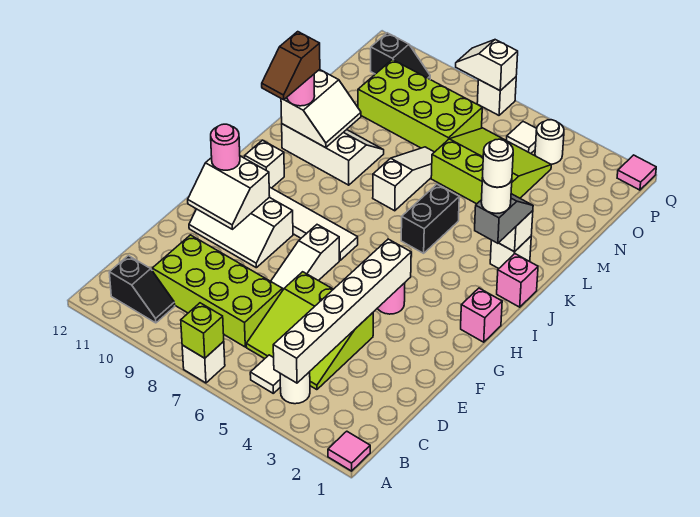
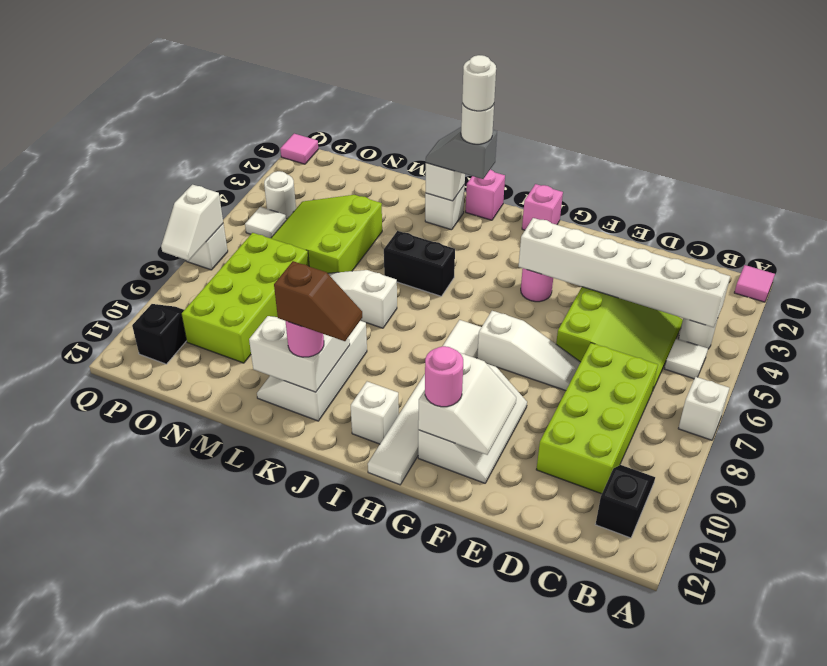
lime brick A7 level 2 -> none

